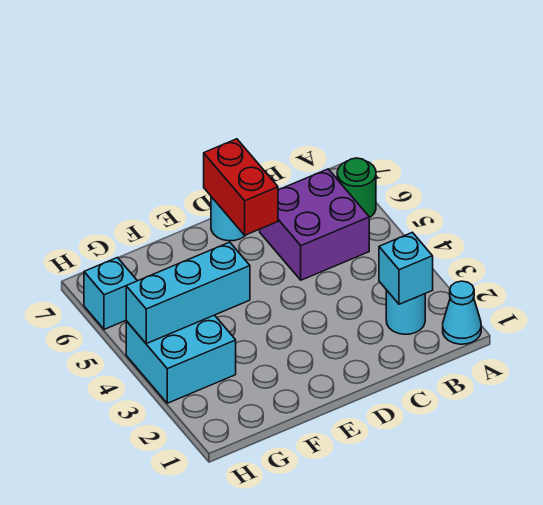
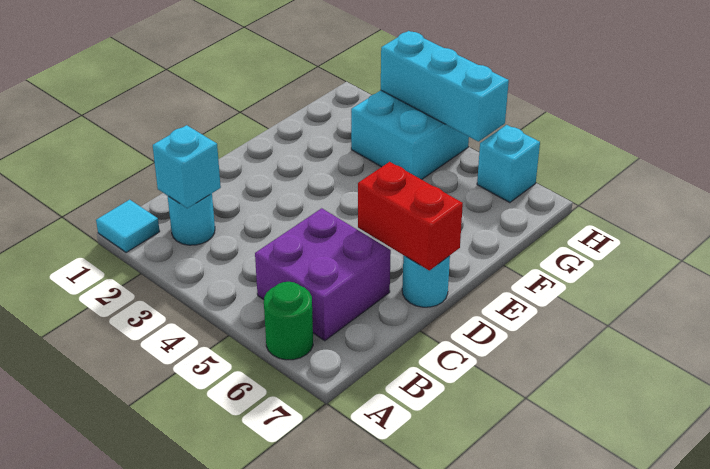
cyan cone A1 level 1 -> cyan tile A1 level 1
cyan brick F4:H4 level 2 -> cyan brick H3:H5 level 2

